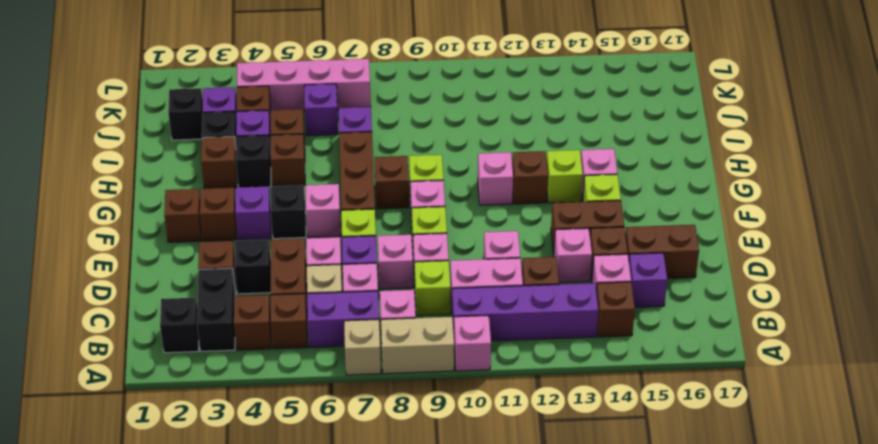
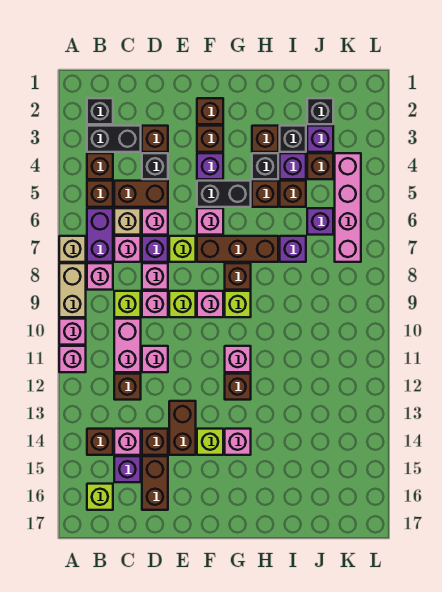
purple brick B10:B13 level 1 -> none
pink brick D13 level 1 -> pink brick A11 level 1
black brick F5 level 1 -> black brick F5:G5 level 1
lime brick G13 level 1 -> lime brick B16 level 1

